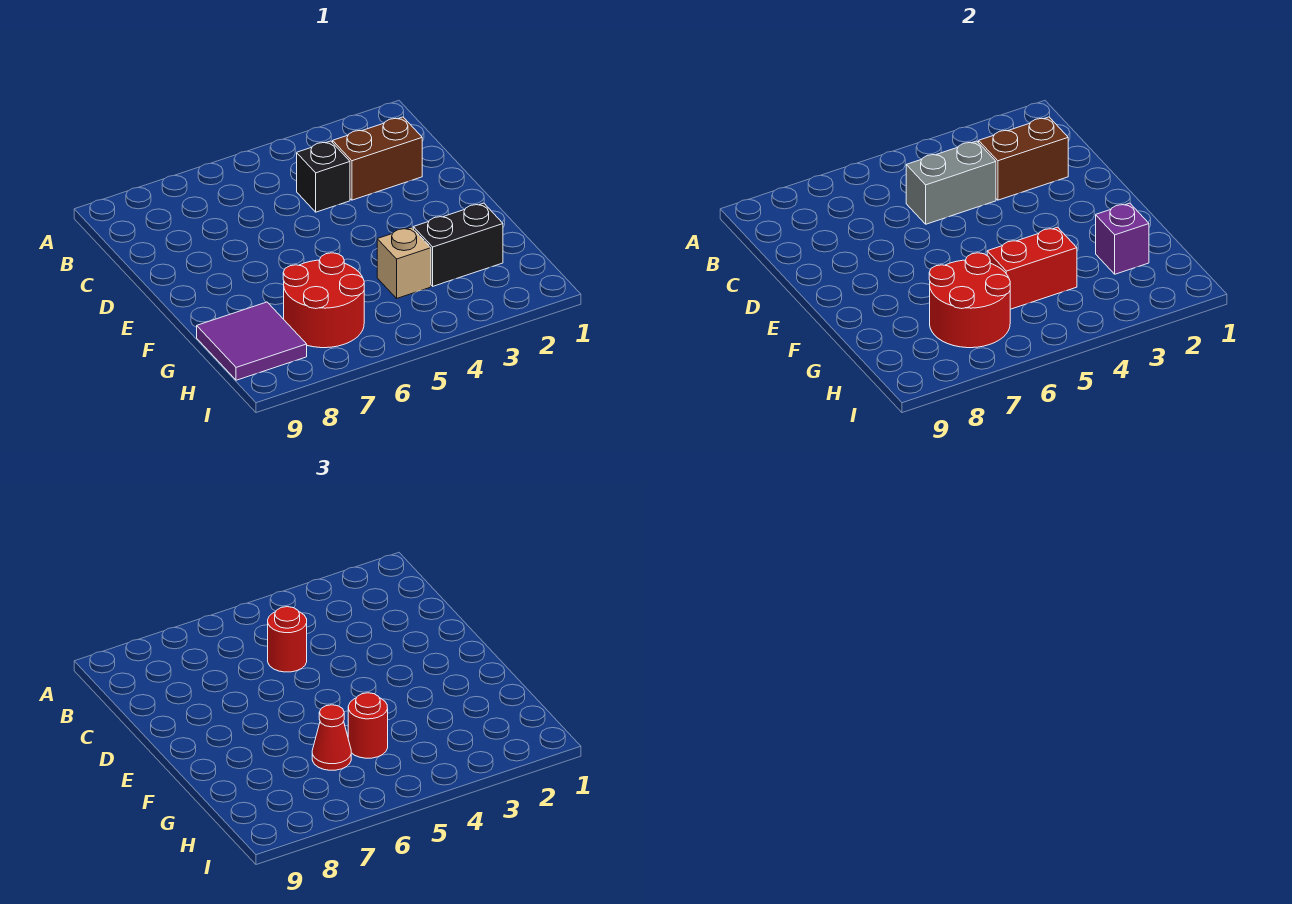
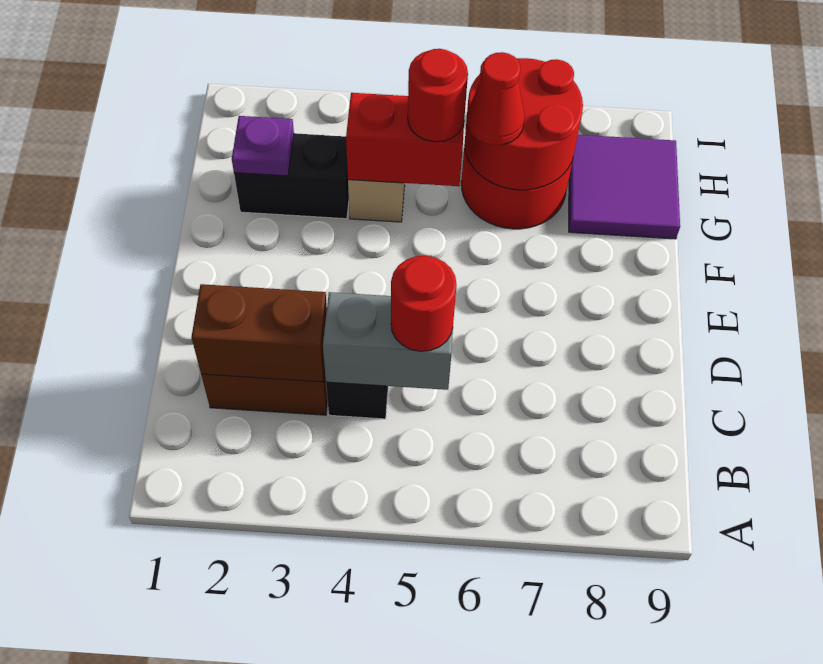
purple brick G2 level 2 -> purple plate G2 level 2

